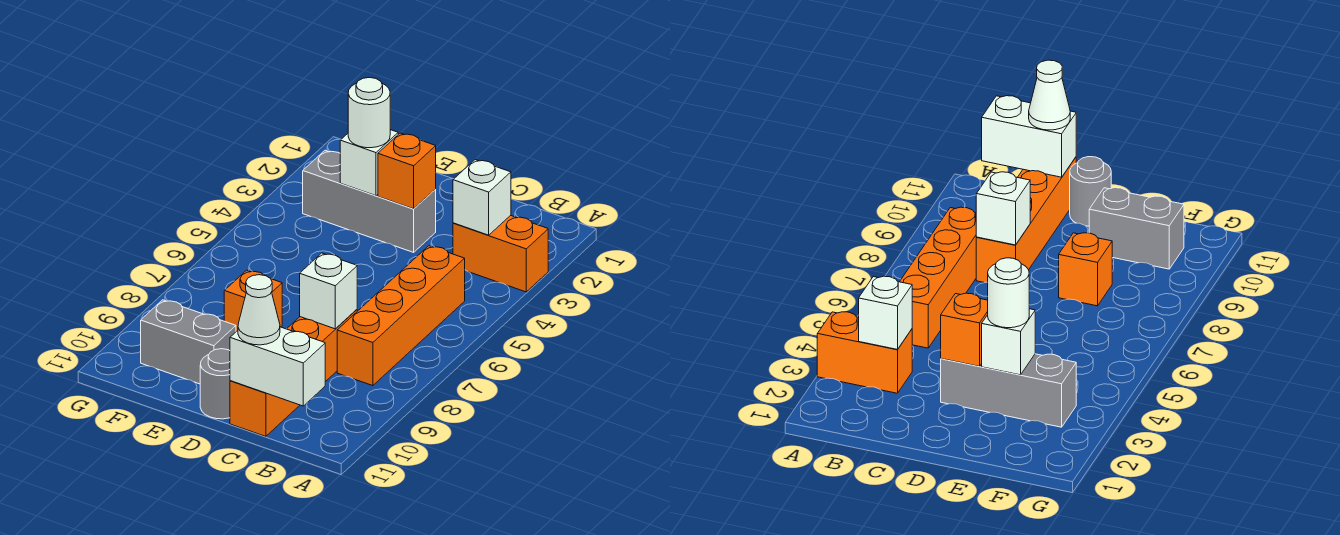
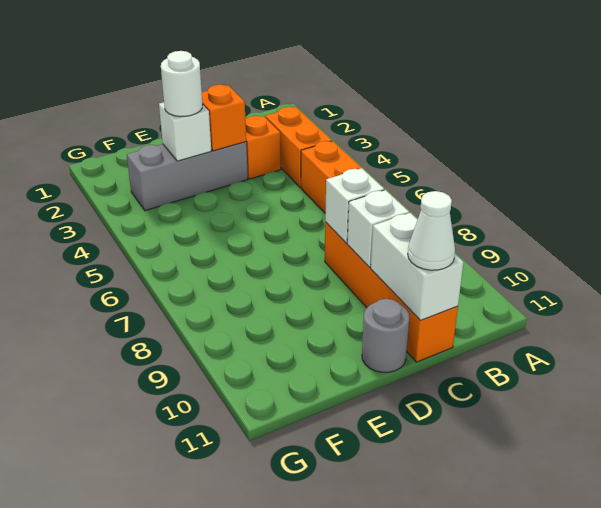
orange brick A3:B3 level 1 -> orange brick B3:B4 level 1
white brick B3 level 2 -> white brick C9 level 2
white brick B11:C11 level 2 -> white brick C10:C11 level 2
orange brick E8 level 1 -> orange brick C3 level 1
grey brick E10:F10 level 1 -> none

